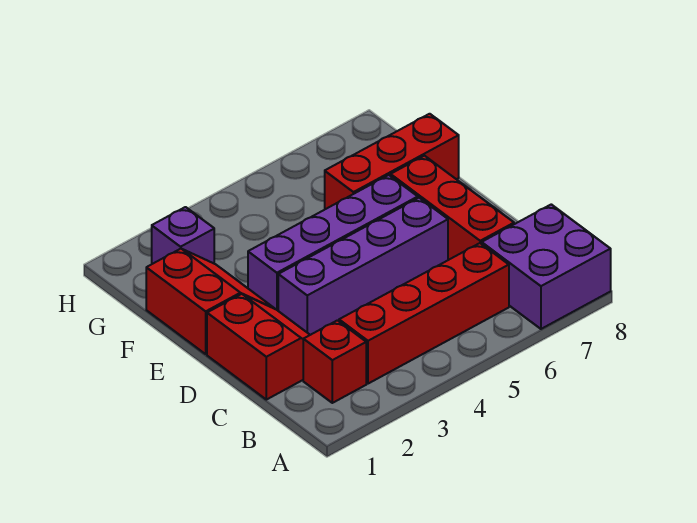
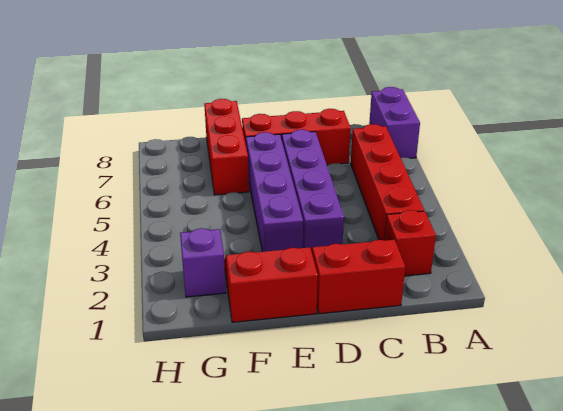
purple brick A7:B8 level 1 -> purple brick A7:A8 level 1

